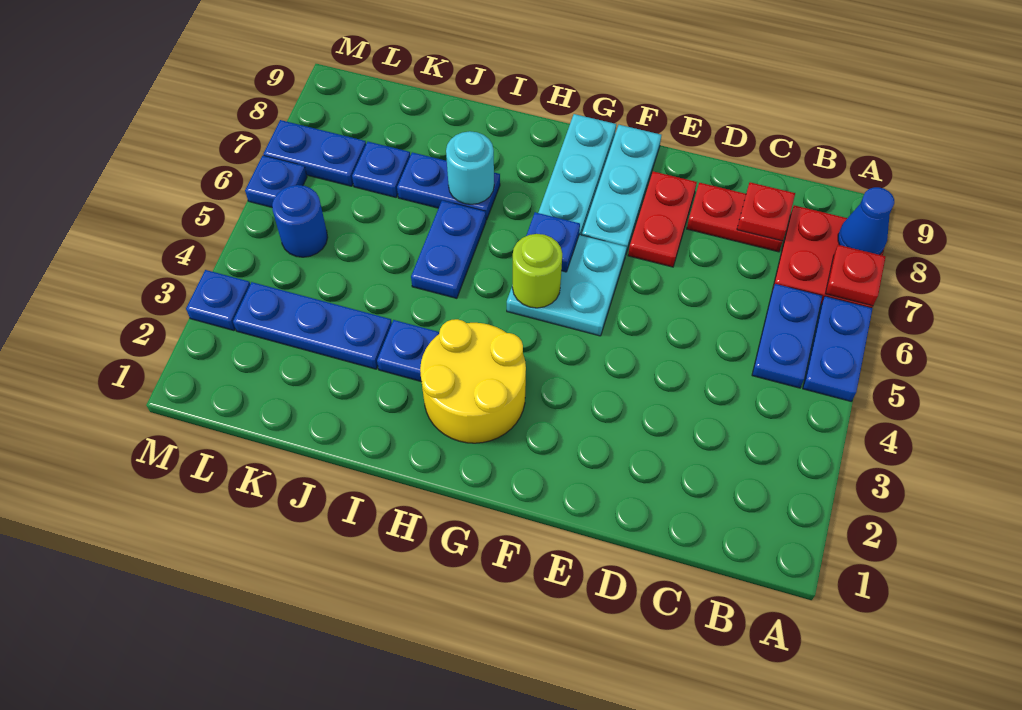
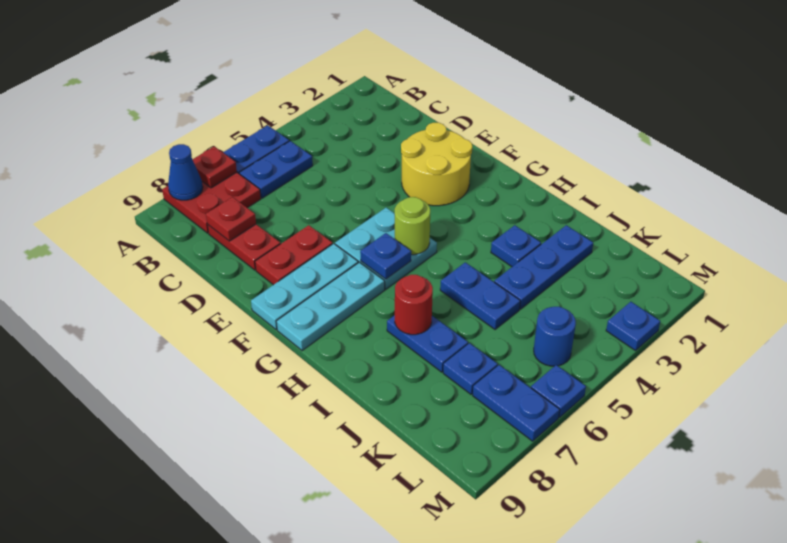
yellow round brick G2:H3 level 1 -> yellow round brick E2:F3 level 1
blue plate I5:I6 level 1 -> blue plate I5:J5 level 1
cyan round brick I7 level 2 -> red round brick I7 level 2
blue plate J3:L3 level 1 -> blue plate J2:J4 level 1

